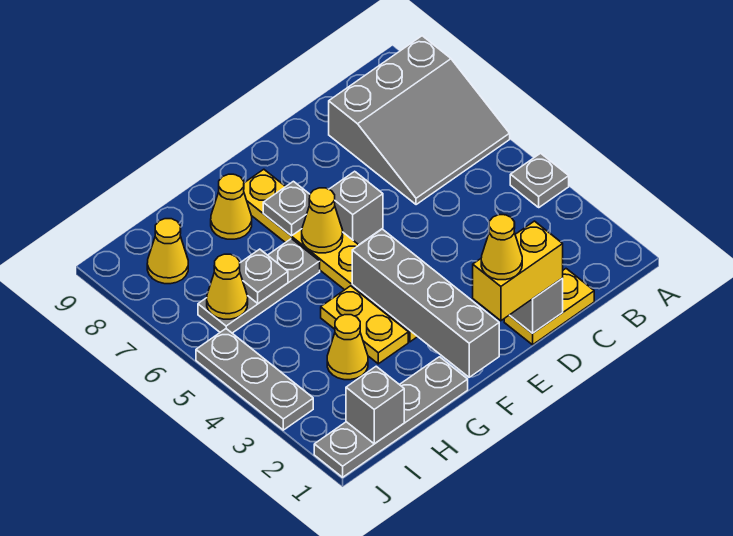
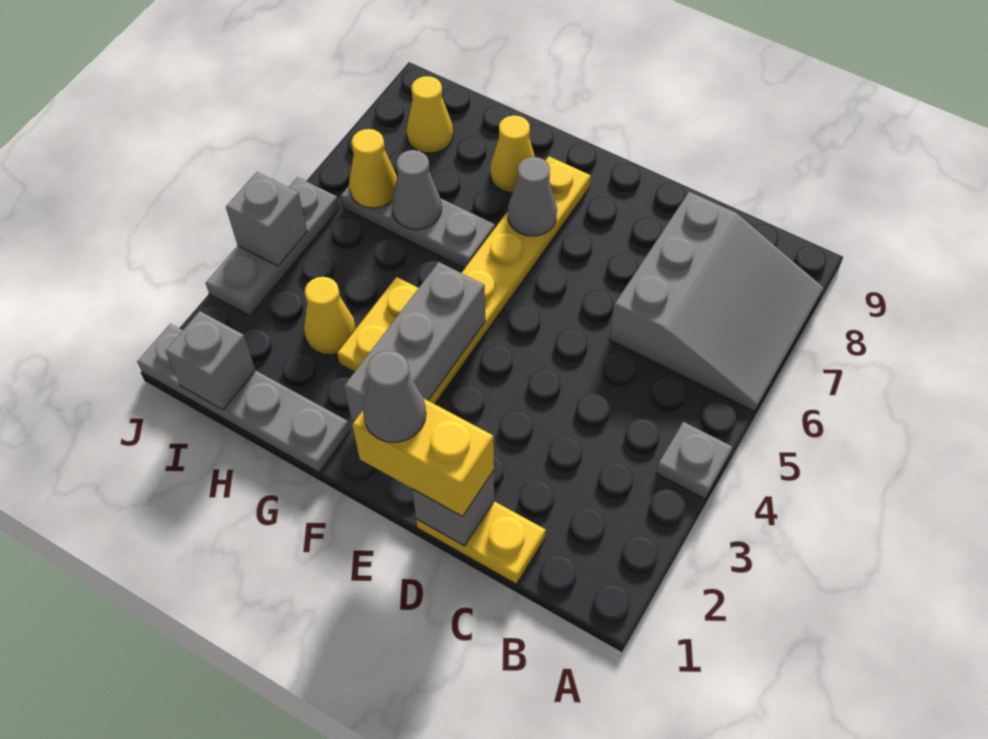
grey slope A6:C8 level 1 top 8 -> grey slope A6:C8 level 1 top C
yellow cone E1 level 4 -> grey cone E1 level 4
grey brick E6 level 1 -> grey brick J4 level 2
grey brick F1:F4 level 2 -> grey brick F2:F4 level 2
yellow cone F6 level 2 -> none
grey plate F7 level 2 -> grey cone F7 level 2
grey plate H6 level 2 -> grey cone H6 level 2

